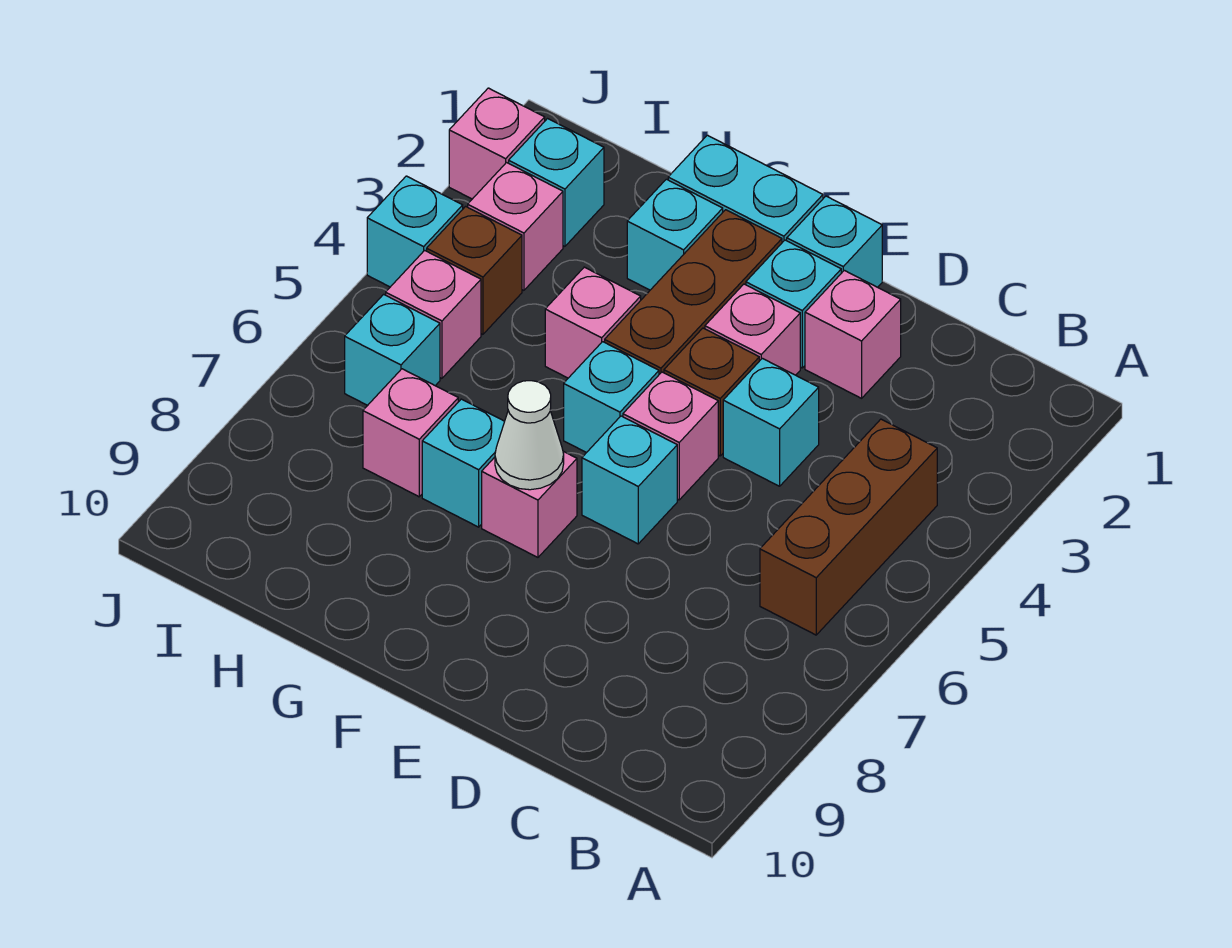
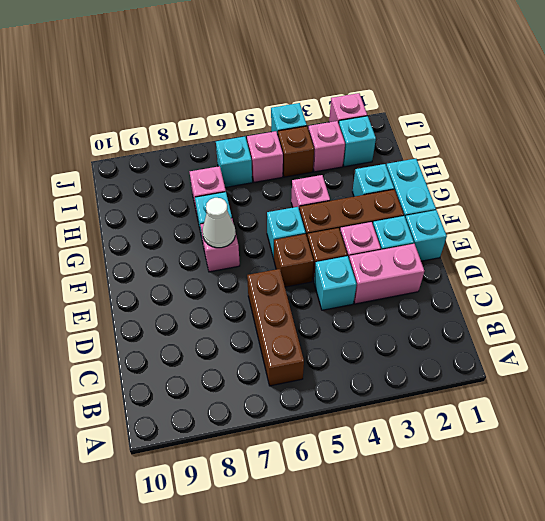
brown brick B4:B6 level 1 -> brown brick B6:D6 level 1
pink brick D2 level 1 -> pink brick D2:D3 level 1
pink brick E5 level 1 -> brown brick E5 level 1
cyan brick E6 level 1 -> none

